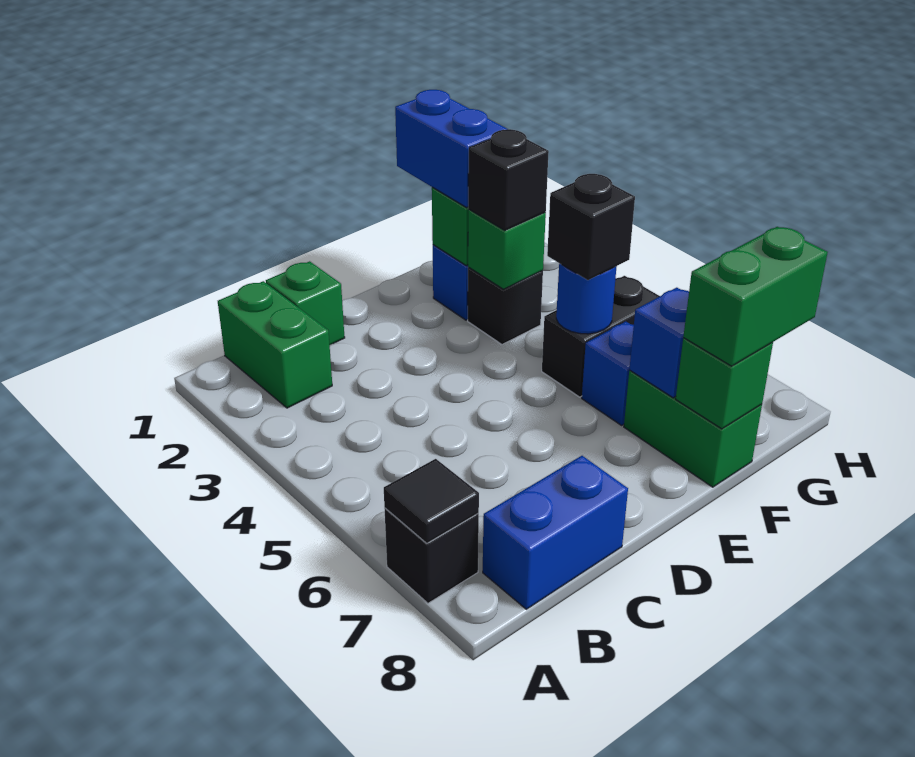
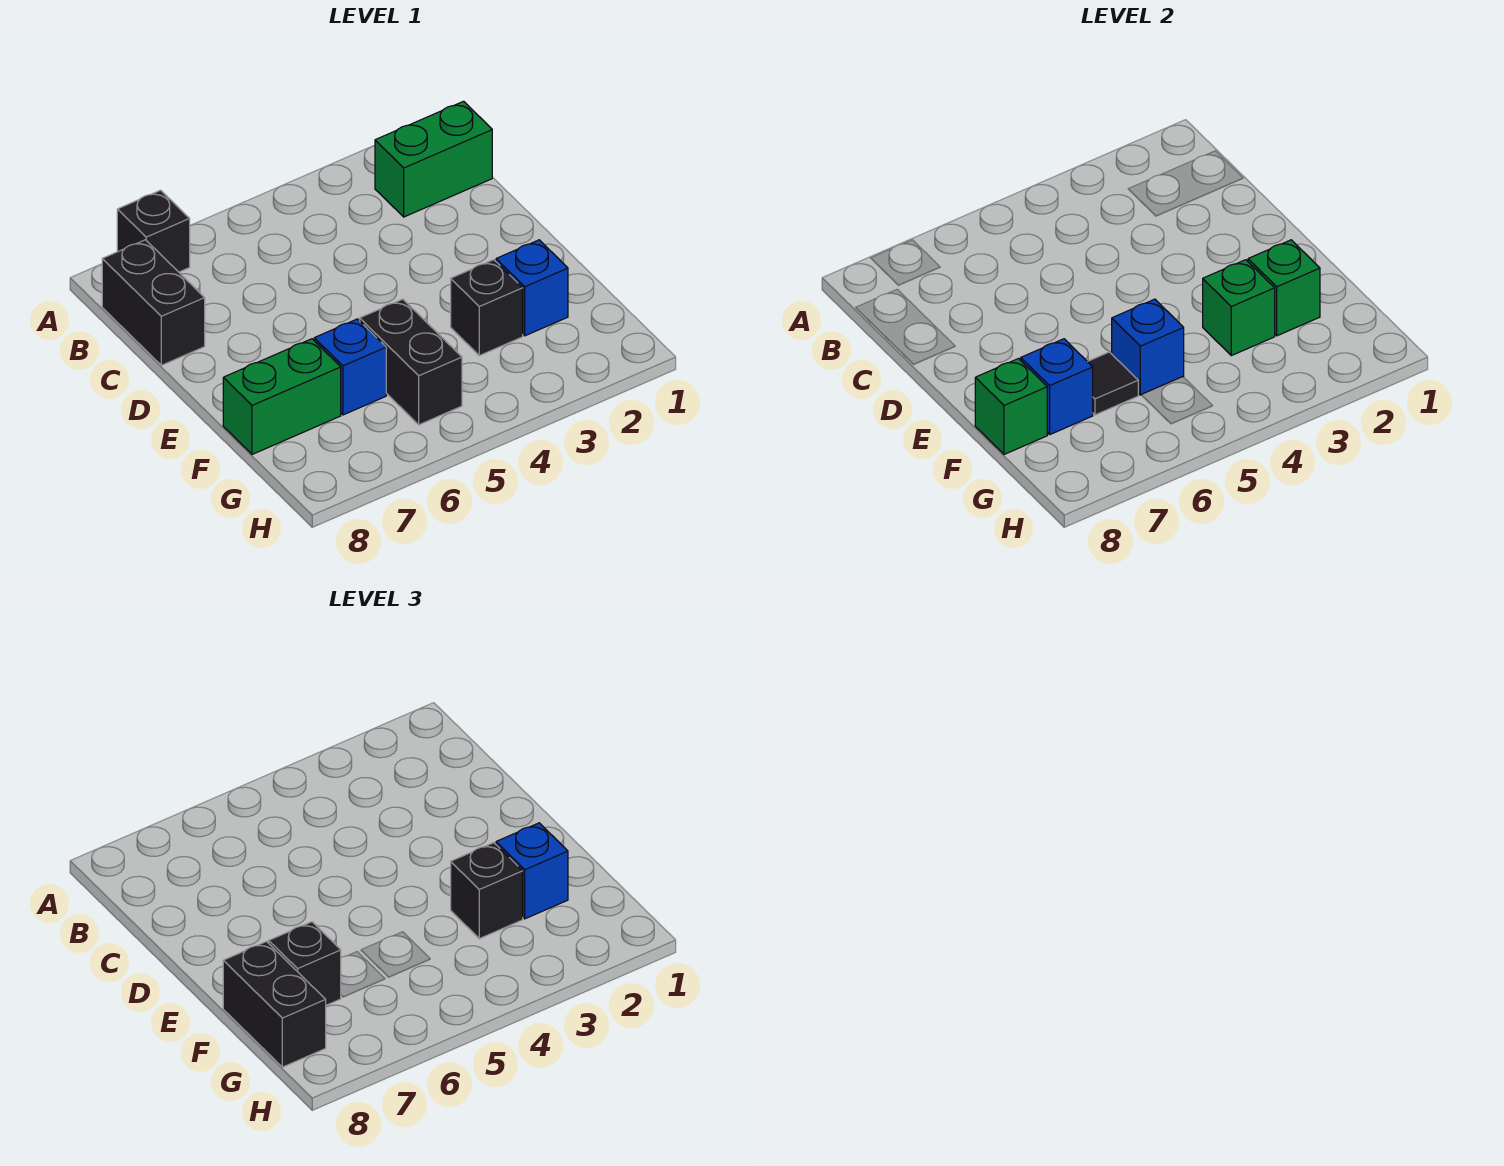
black tile A7 level 2 -> black tile F6 level 2
blue brick B8:C8 level 1 -> black brick B8:C8 level 1
green brick C1 level 1 -> none
blue brick F1:F2 level 3 -> blue brick F2 level 3
blue round brick F5 level 2 -> blue brick F5 level 2
black brick F5 level 3 -> black brick F7 level 3
green brick F8:G8 level 3 -> black brick F8:G8 level 3

